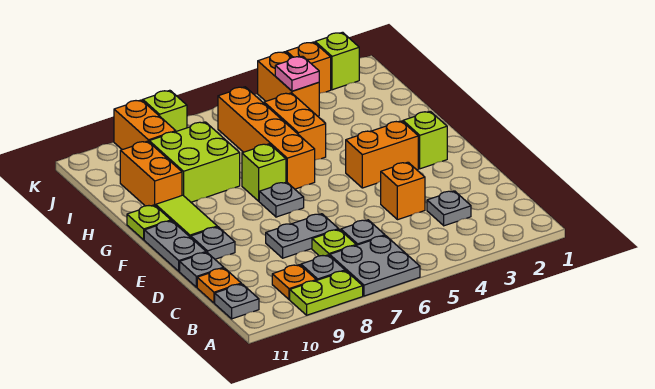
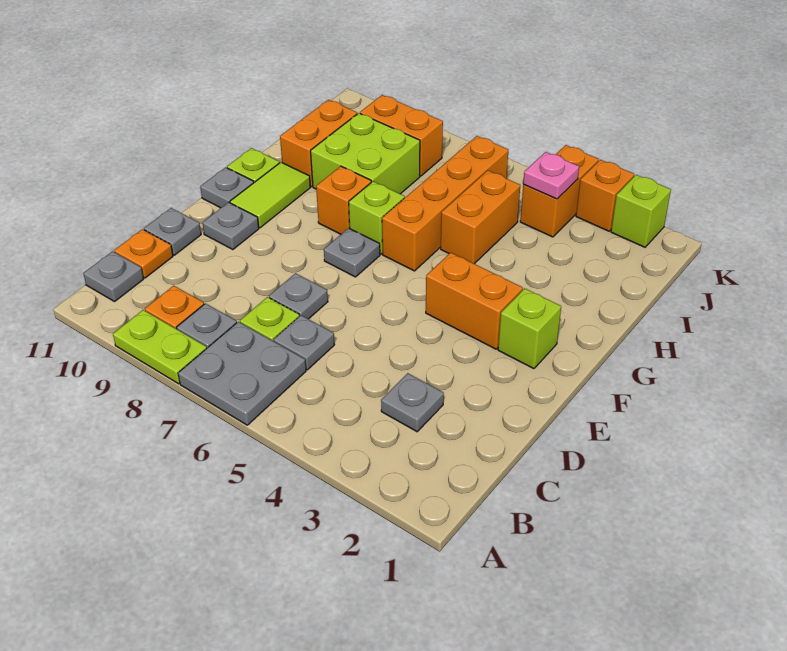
orange brick D4 level 1 -> orange brick G8 level 1
grey plate D7:D8 level 1 -> grey plate D7 level 1
grey plate E11:F11 level 1 -> grey plate F11 level 1
orange brick J9:K9 level 1 -> orange brick J8:J9 level 1
lime brick K8 level 1 -> none

